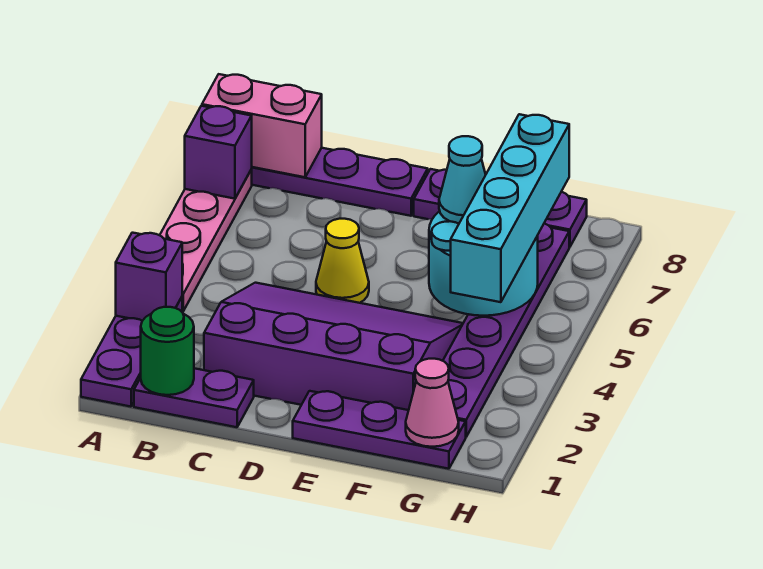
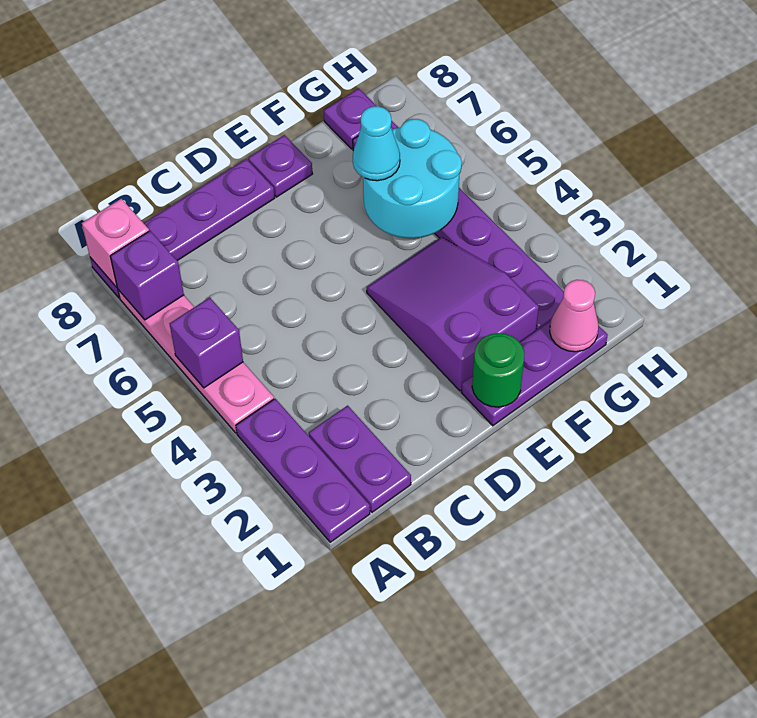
purple brick A3 level 2 -> purple brick A5 level 2
pink brick A8:B8 level 2 -> pink brick A8 level 2
purple plate B1:C1 level 1 -> purple plate B1:B2 level 1
green round brick B1 level 2 -> green round brick E1 level 2
purple slope C2:F4 level 1 top 2 -> purple slope E2:F4 level 1 top 2
yellow cone D5 level 1 -> none
cyan brick G4:G7 level 3 -> none

